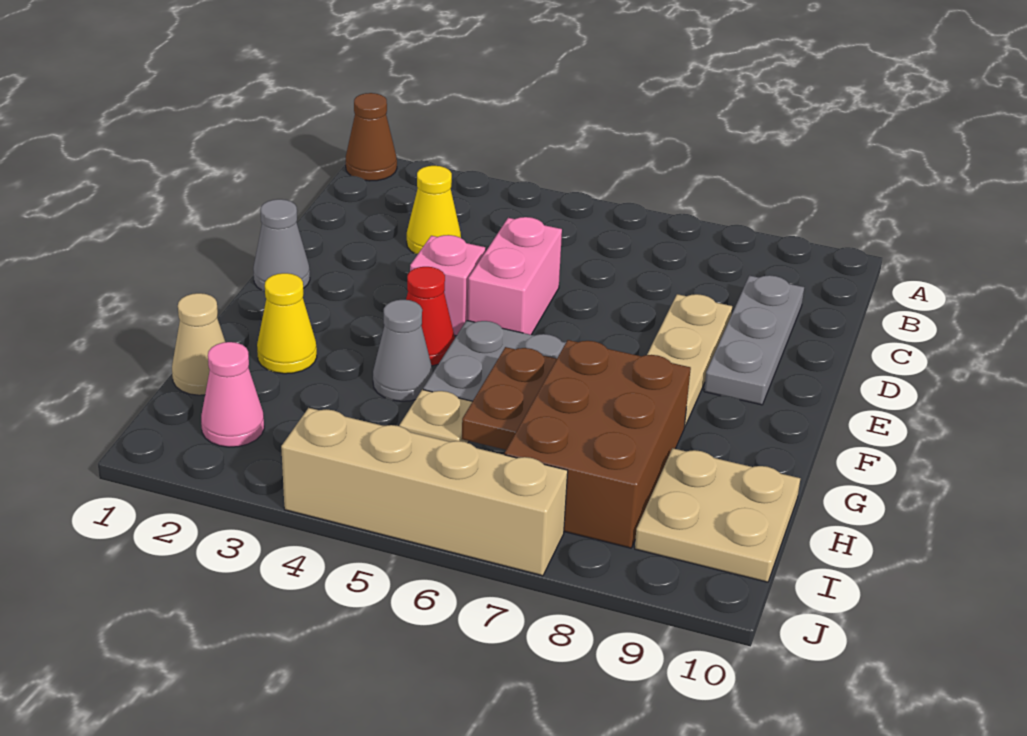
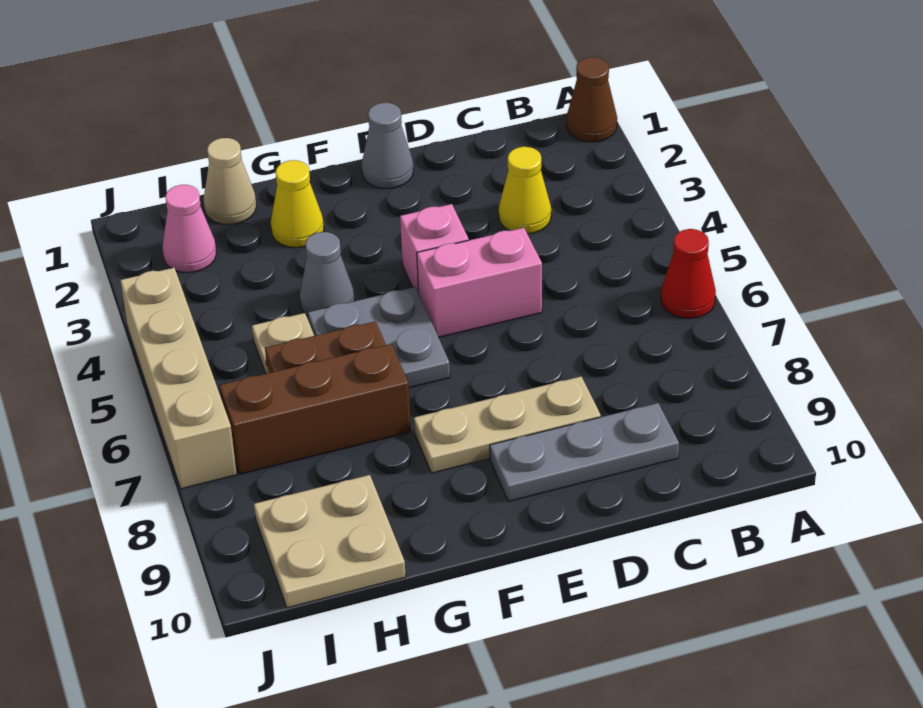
red cone F4 level 1 -> red cone A6 level 1
brown brick G7:I8 level 1 -> brown brick G7:I7 level 1

